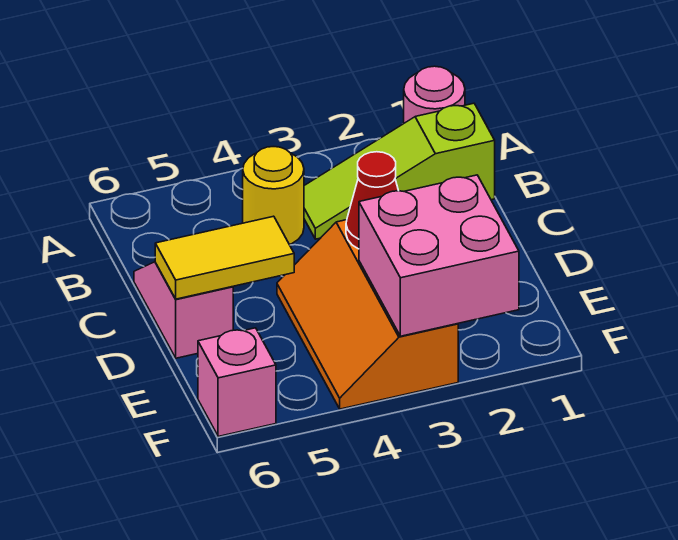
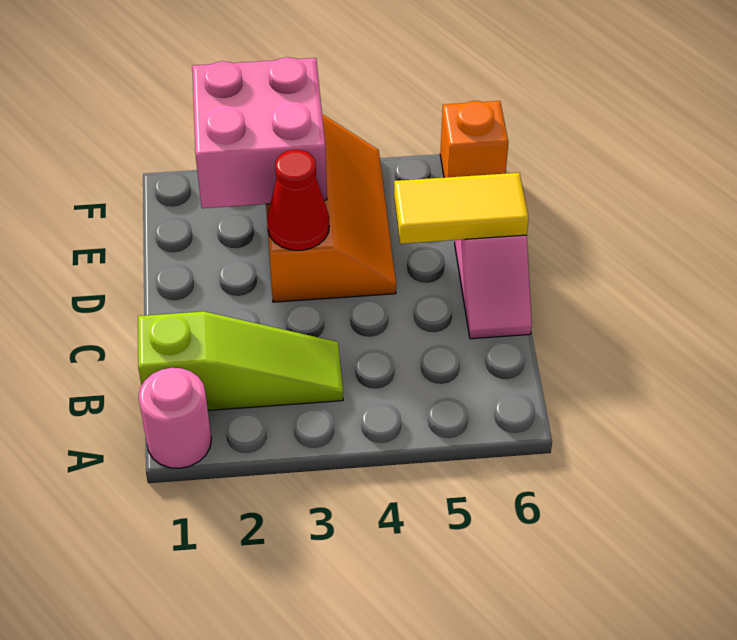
yellow round brick B4 level 1 -> none
pink brick F6 level 1 -> orange brick F6 level 1

